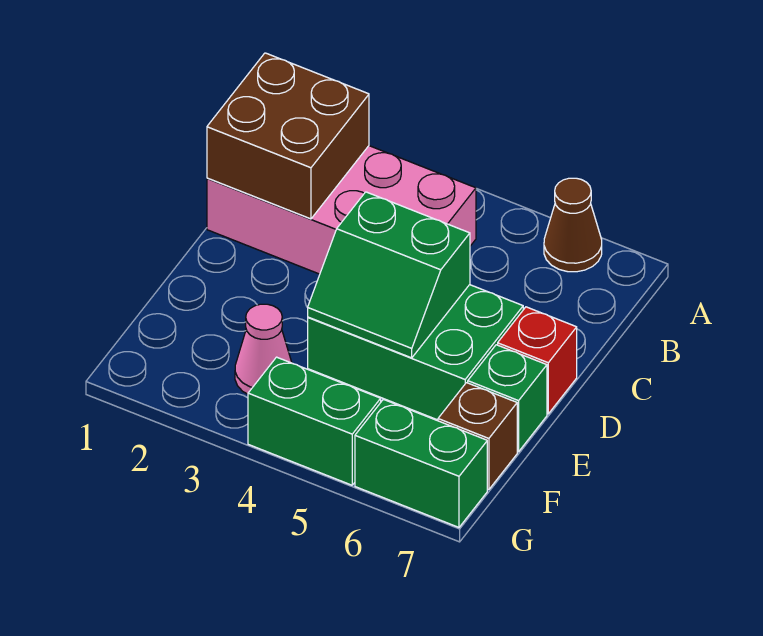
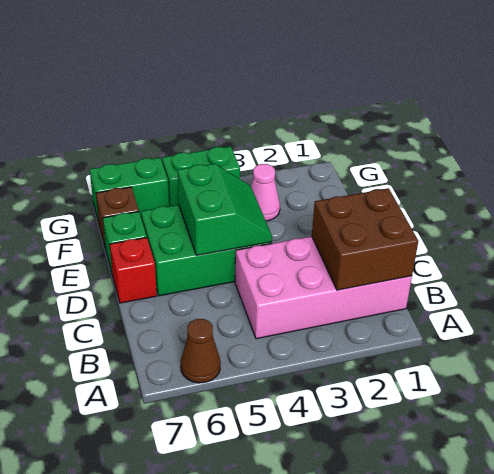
green slope D4:E5 level 2 top D -> green slope D4:E5 level 2 top 5

